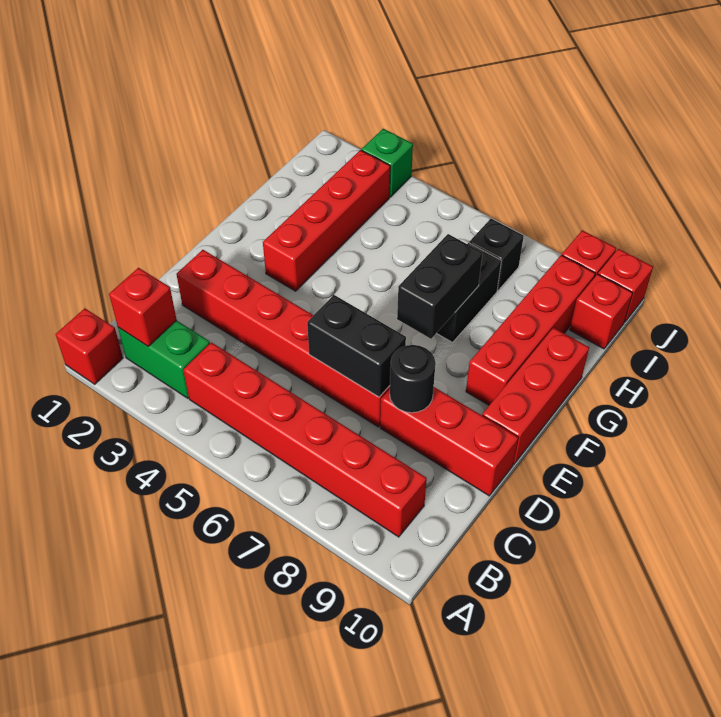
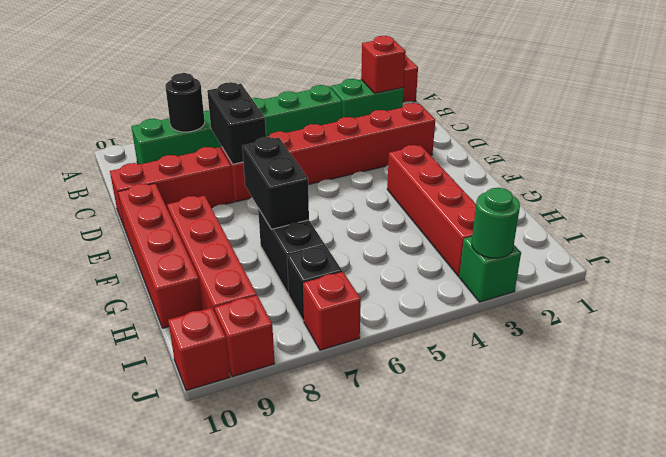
red brick B4:B9 level 1 -> green brick B4:B9 level 1
black brick D6:D7 level 2 -> black brick C7:D7 level 2
black round brick D8 level 2 -> black round brick B8 level 2
red brick E10:G10 level 1 -> red brick E10:H10 level 1
red brick I10 level 1 -> red brick J7 level 1
none -> green round brick J3 level 2

